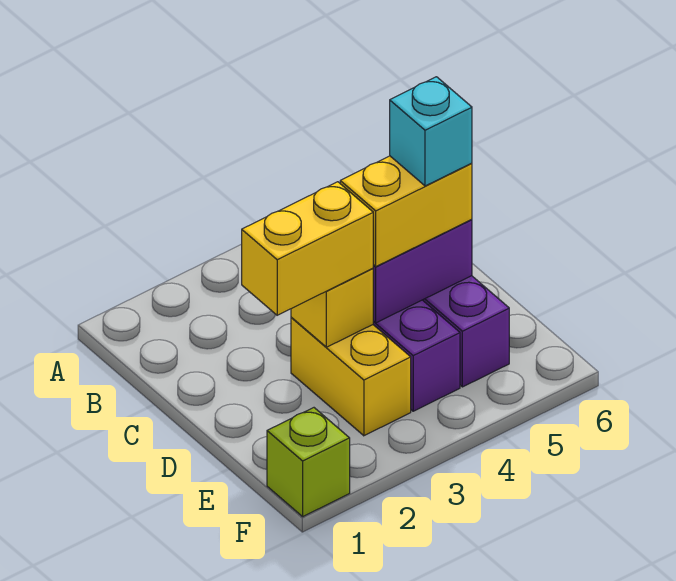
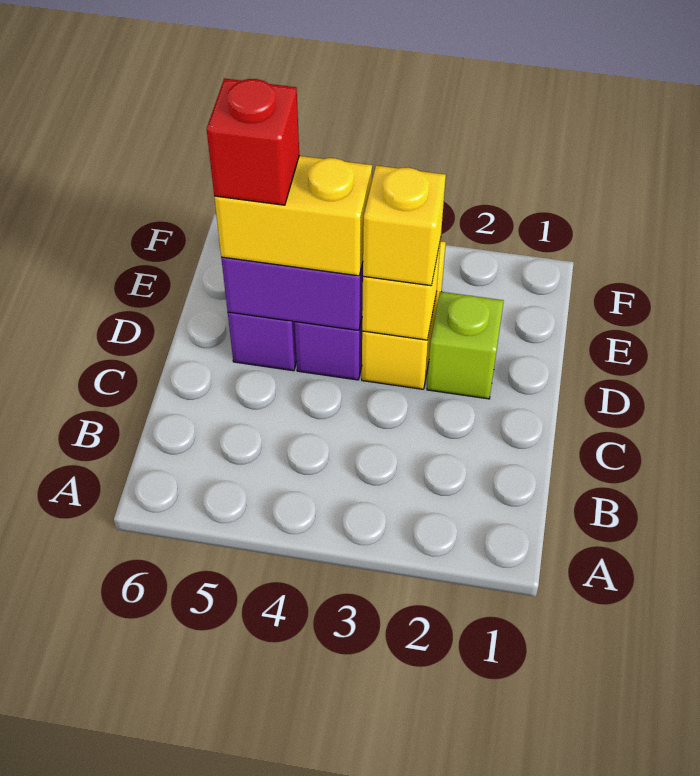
yellow brick D2:D3 level 3 -> yellow brick D3 level 3
cyan brick D5 level 4 -> red brick D5 level 4
lime brick F1 level 1 -> lime brick D2 level 1

